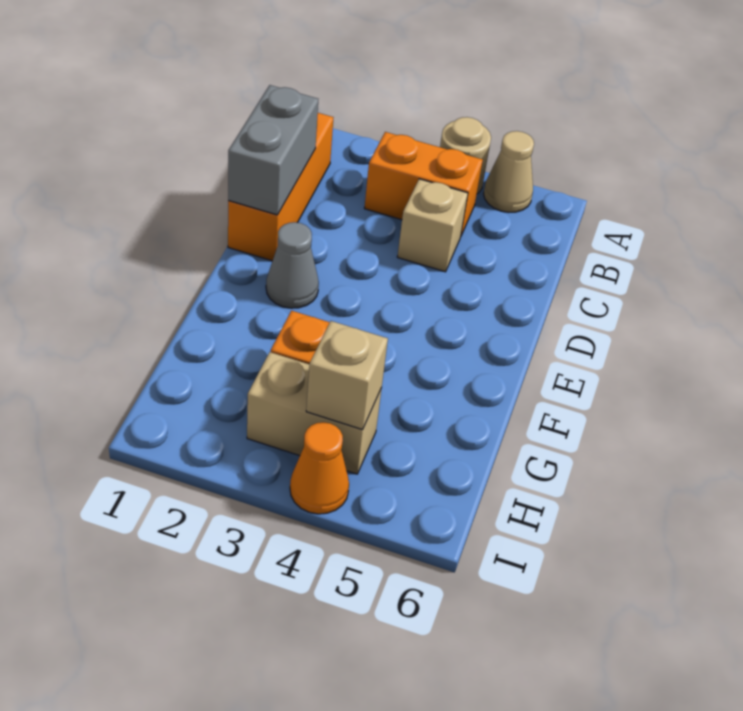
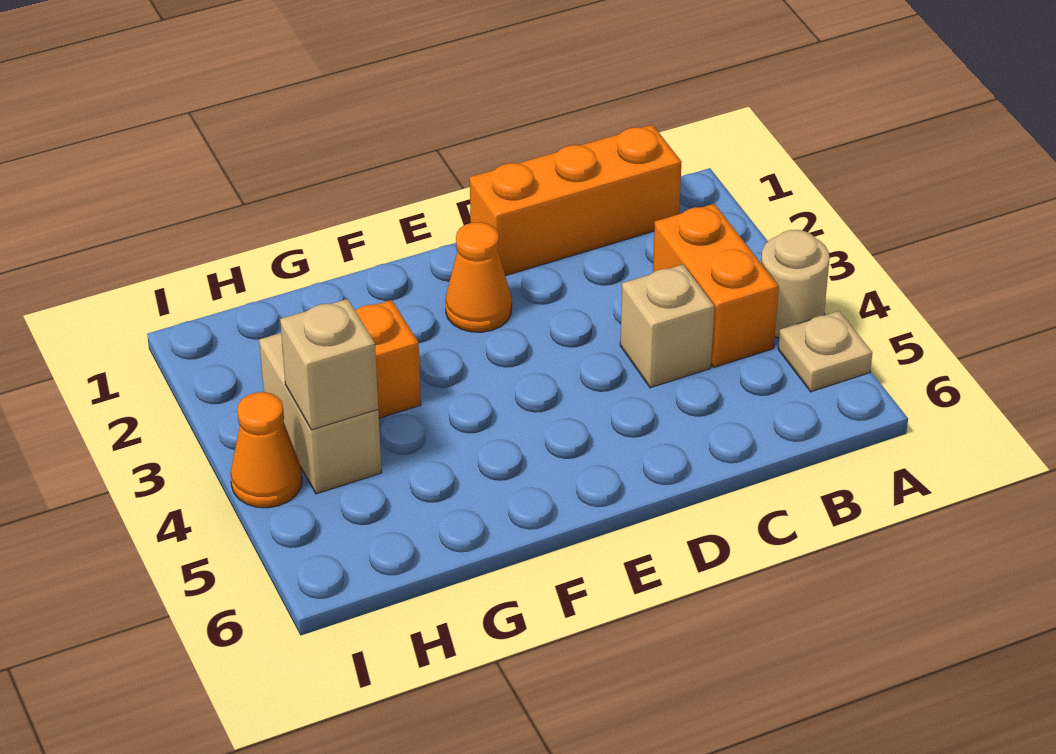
tan cone A5 level 1 -> tan plate A5 level 1
grey brick C1:D1 level 2 -> none
grey cone E2 level 1 -> orange cone E2 level 1

